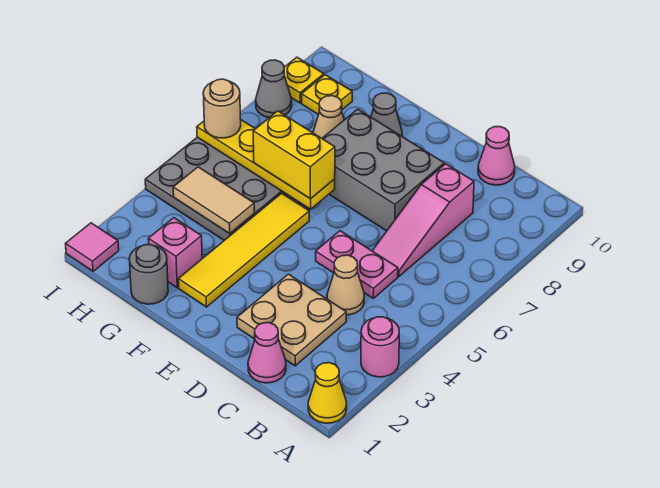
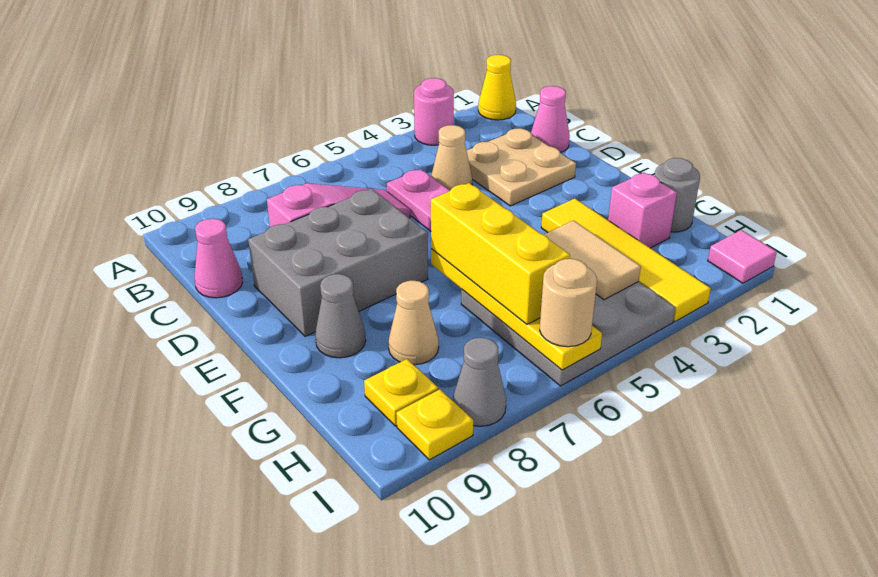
grey brick D7:F8 level 1 -> grey brick D7:E9 level 1
yellow tile F2:F5 level 1 -> yellow tile F3:I3 level 1
yellow brick F6:G6 level 3 -> yellow brick F6:H6 level 3

